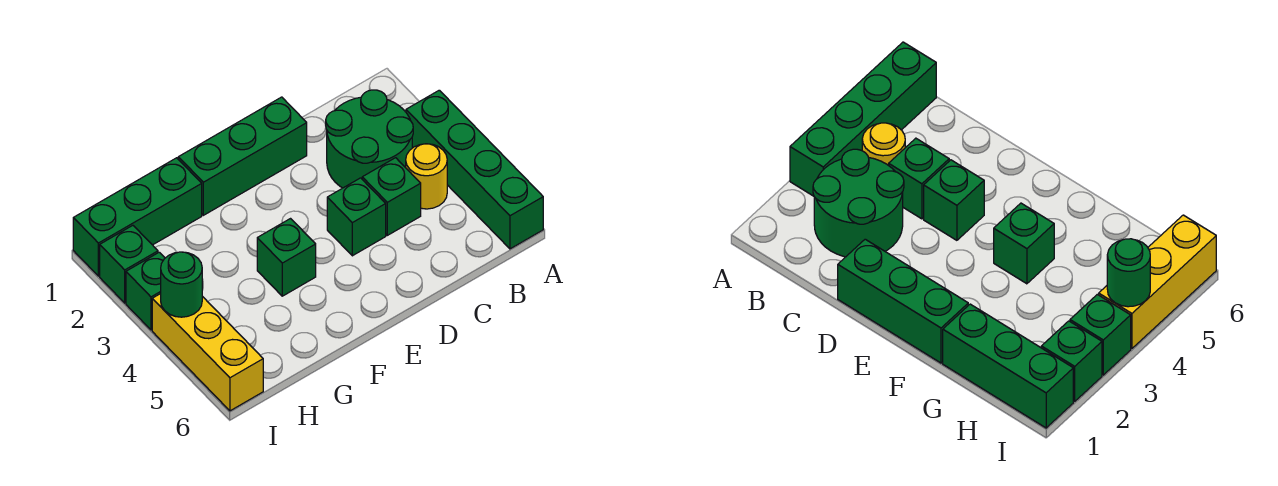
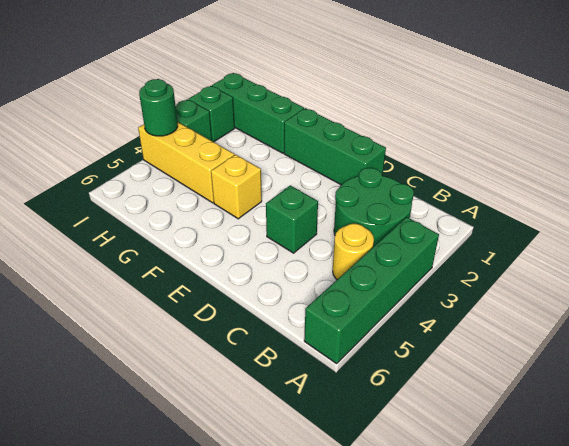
green brick C4 level 1 -> none
green brick F4 level 1 -> yellow brick F4 level 1
yellow brick I4:I6 level 1 -> yellow brick G4:I4 level 1

